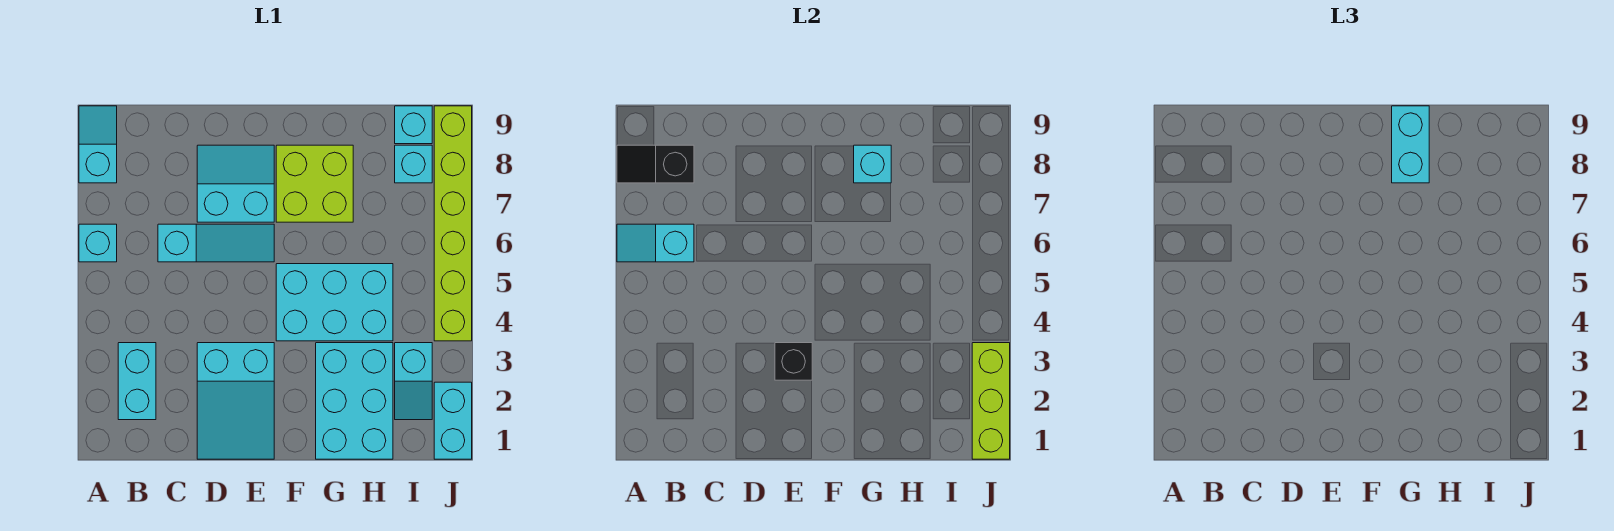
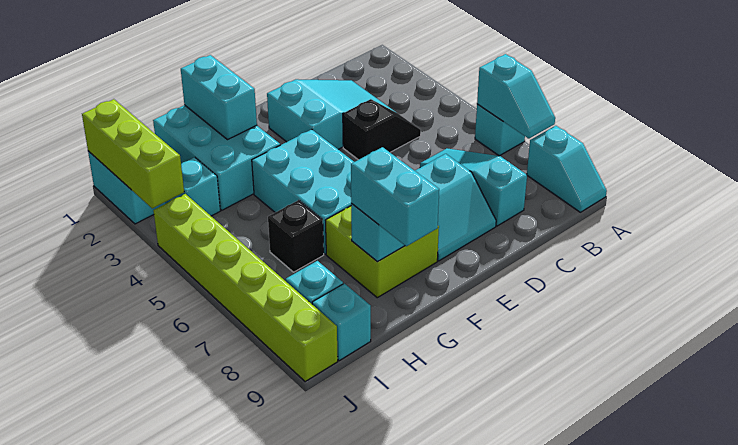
cyan slope A6:B6 level 2 top B -> cyan slope A6:A7 level 2 top 6
black slope A8:B8 level 2 top B -> black slope C4:D4 level 1 top D
cyan brick B2:B3 level 1 -> cyan brick G1:G2 level 2
cyan slope C6:E6 level 1 top C -> cyan slope C6:C8 level 1 top 8
cyan slope D1:E3 level 1 top 3 -> cyan slope C2:E3 level 1 top E
black brick E3 level 2 -> black brick H6 level 1
cyan brick F4:H5 level 1 -> cyan brick F4:G6 level 1

